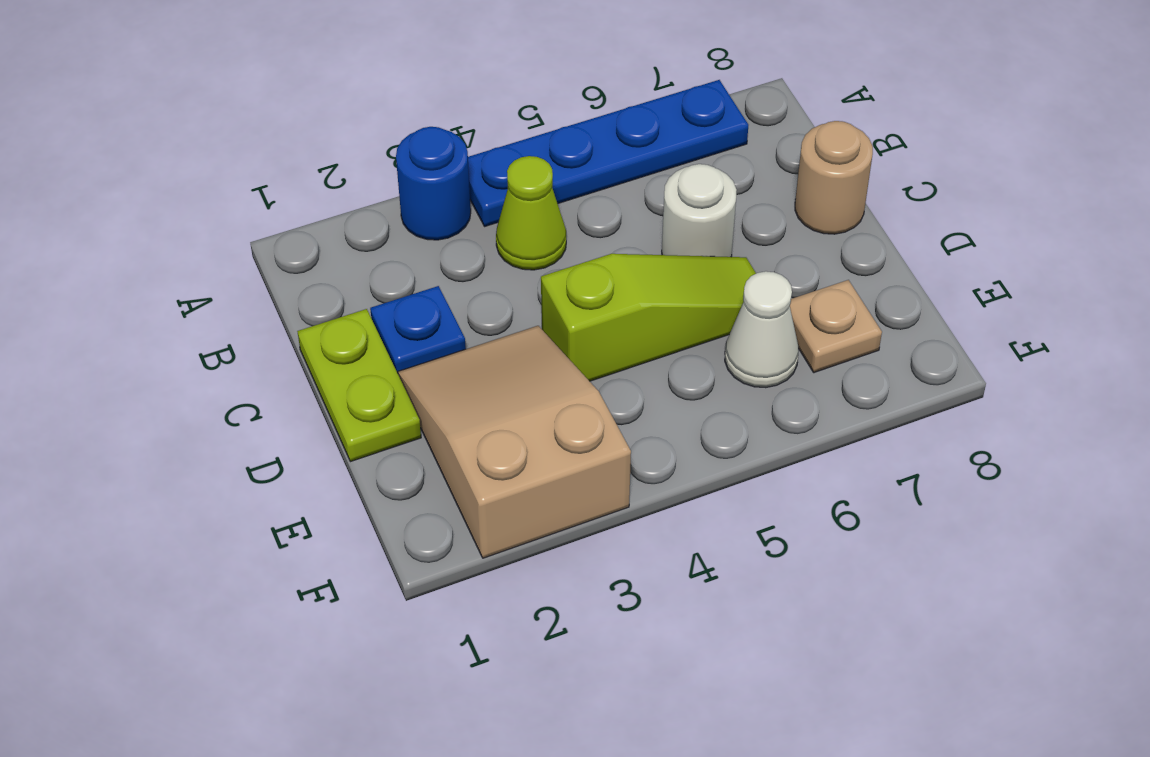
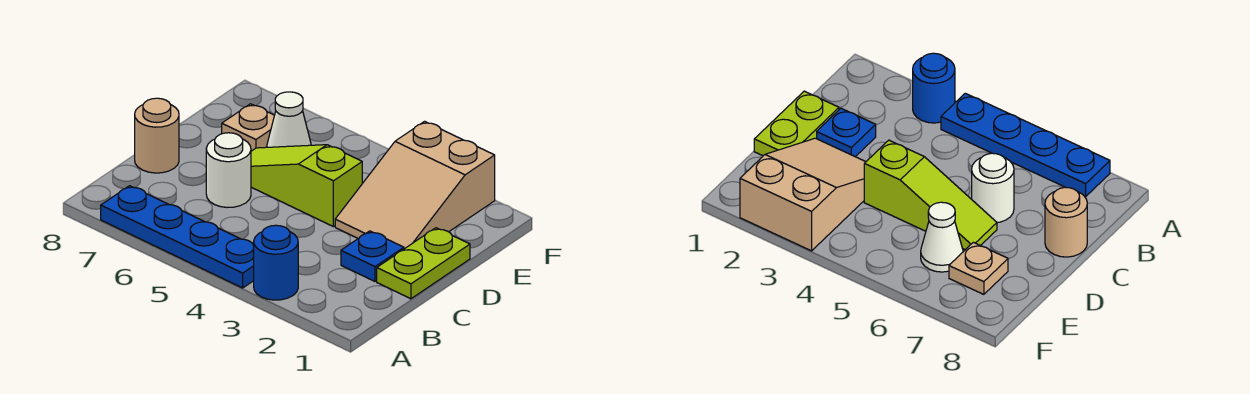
lime cone B4 level 1 -> none

